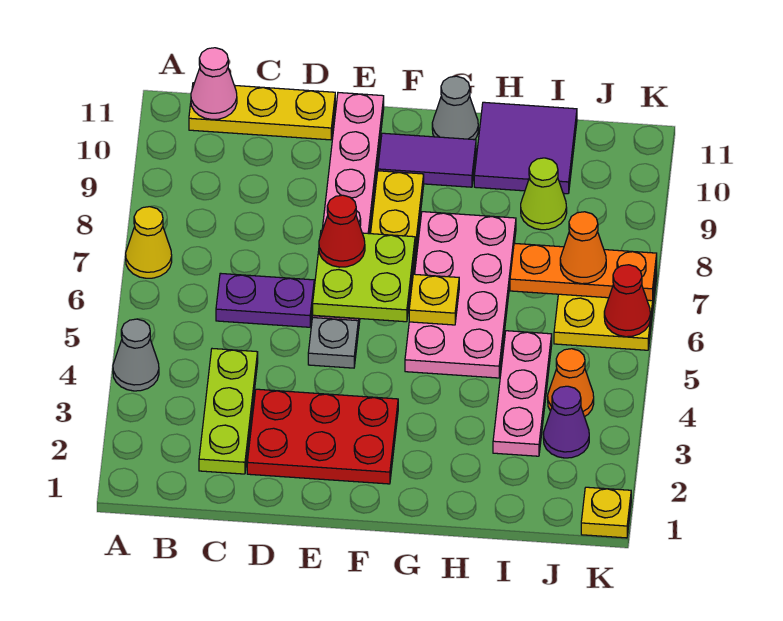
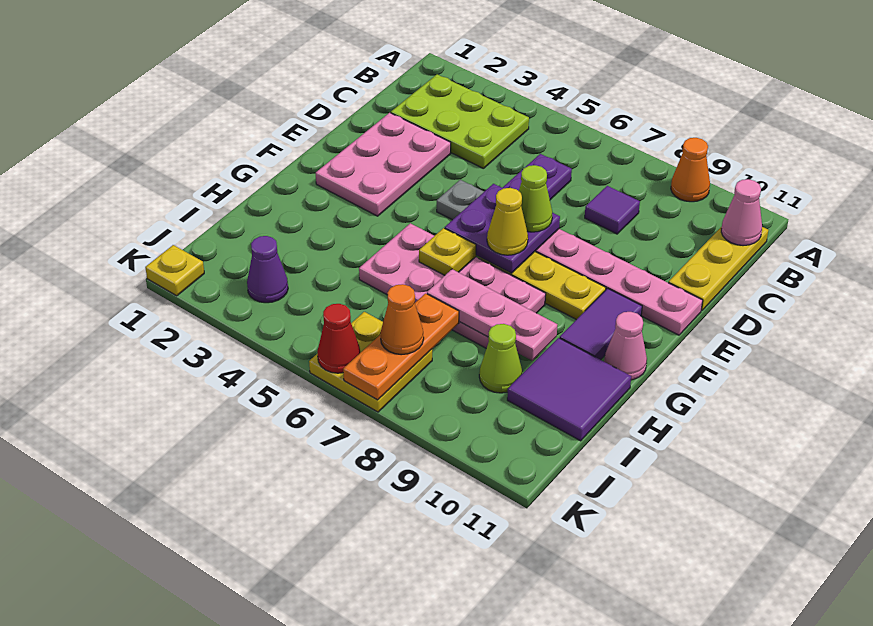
grey cone A4 level 1 -> none
yellow cone A7 level 1 -> yellow cone F7 level 3
lime plate C2:C4 level 1 -> lime plate B2:C4 level 1
none -> purple tile C8 level 1
red plate D2:F3 level 1 -> pink plate D2:F3 level 1
lime plate E6:F7 level 2 -> purple plate E6:F7 level 2
red cone E7 level 3 -> lime cone E7 level 3
grey cone G11 level 1 -> pink cone G11 level 1
pink plate I3:I5 level 1 -> pink plate H7:H9 level 2
orange cone J4 level 1 -> orange cone A9 level 1

